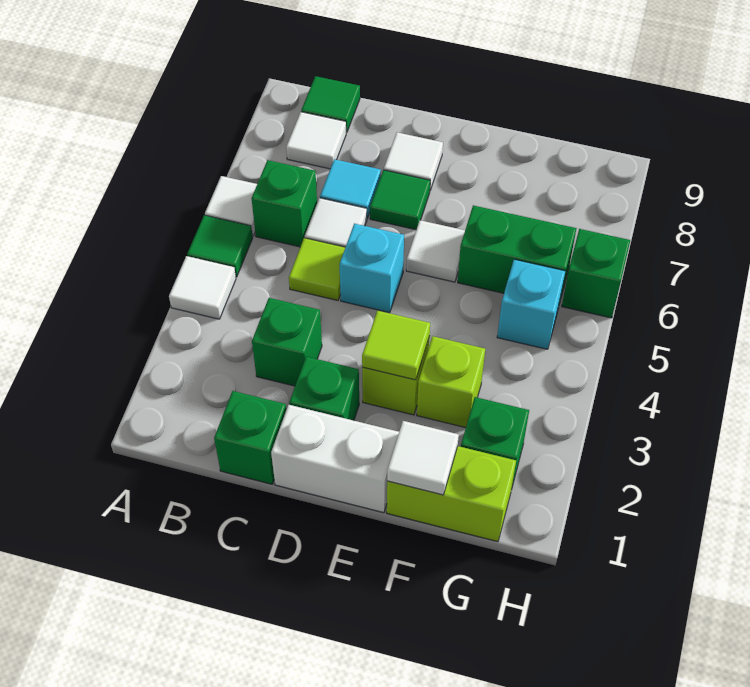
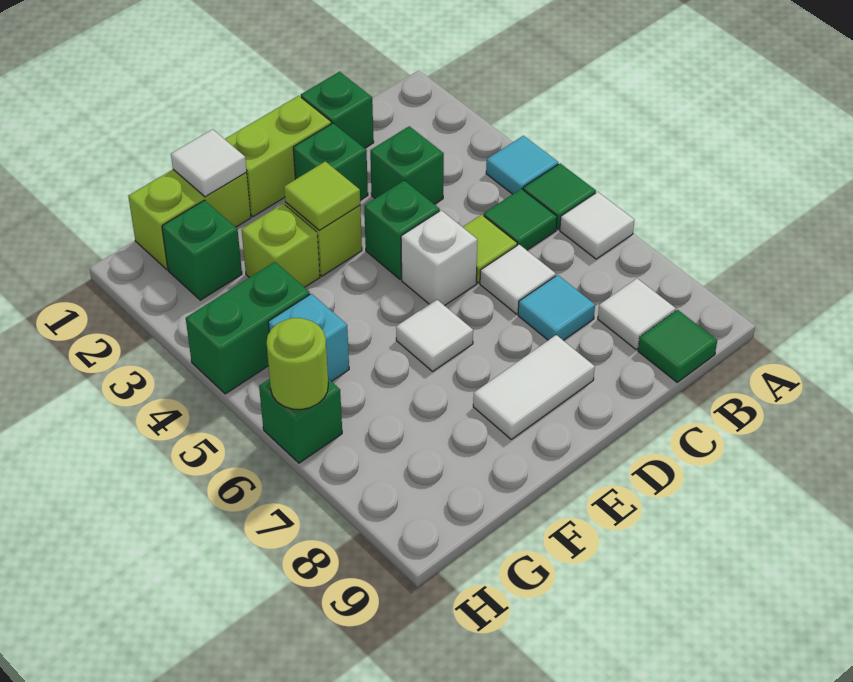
white tile A4 level 1 -> cyan tile A4 level 1
green brick B6 level 1 -> green brick D4 level 1
white brick D1:E1 level 1 -> lime brick D1:E1 level 1
cyan brick D5 level 1 -> white brick D5 level 1
green tile D7 level 1 -> green tile B5 level 1
white tile D8 level 1 -> white tile D8:E8 level 1
green brick F6:G6 level 1 -> green brick G4:H4 level 1
none -> lime round brick H6 level 2

